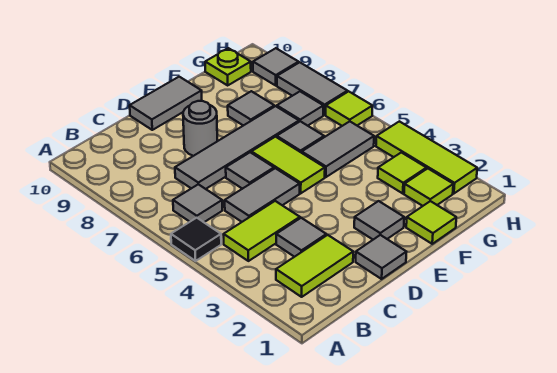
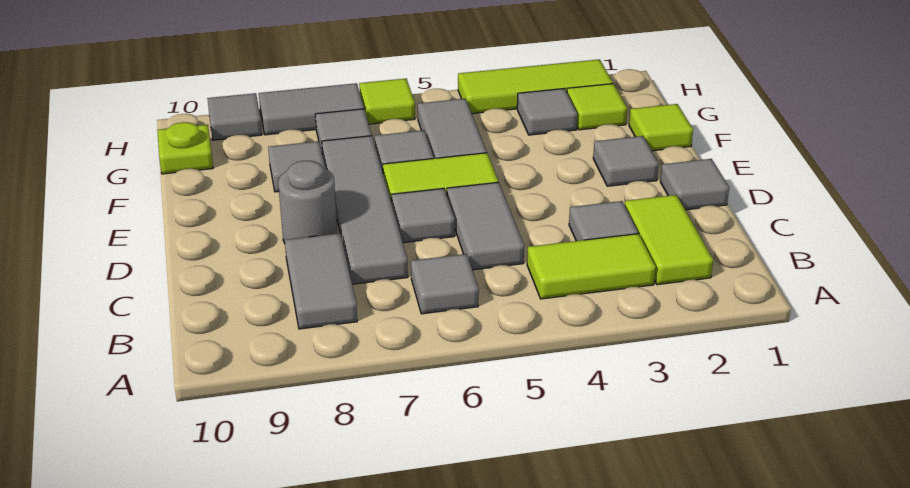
black tile A5 level 1 -> none
lime tile B4:C4 level 1 -> lime tile B3:B4 level 1
grey tile D10:E10 level 1 -> grey tile B8:C8 level 1
lime tile G3 level 1 -> grey tile G3 level 1

